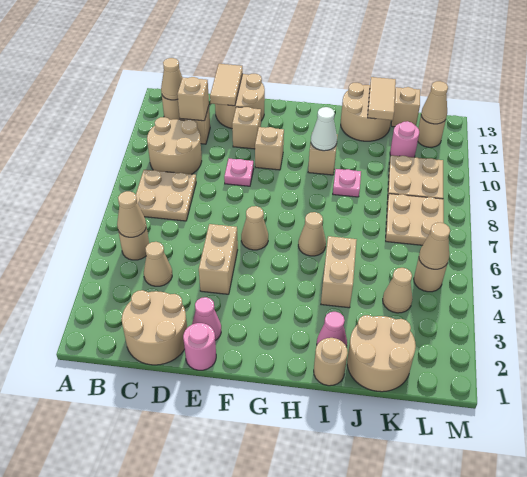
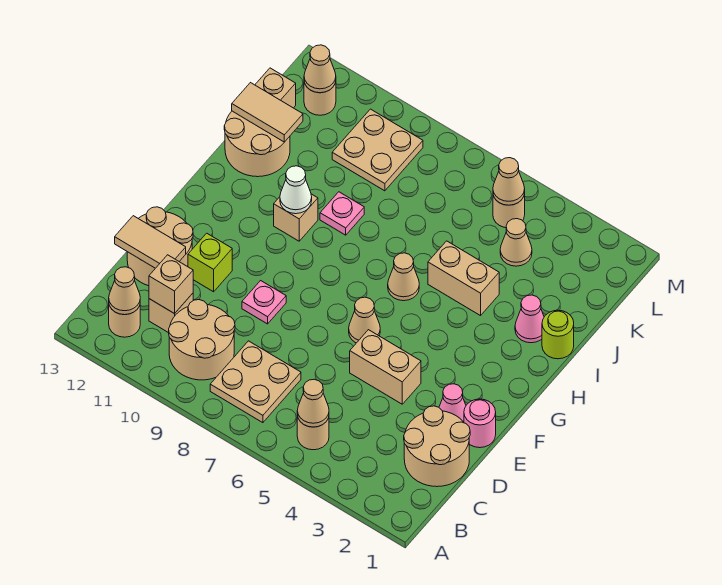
tan cone C4 level 1 -> none
tan brick E11 level 1 -> lime brick E11 level 1
tan brick F10 level 1 -> none
tan round brick I1 level 1 -> lime round brick I1 level 1
tan round brick J1:K2 level 1 -> none
tan plate K7:L8 level 1 -> none
pink round brick K11 level 1 -> none

